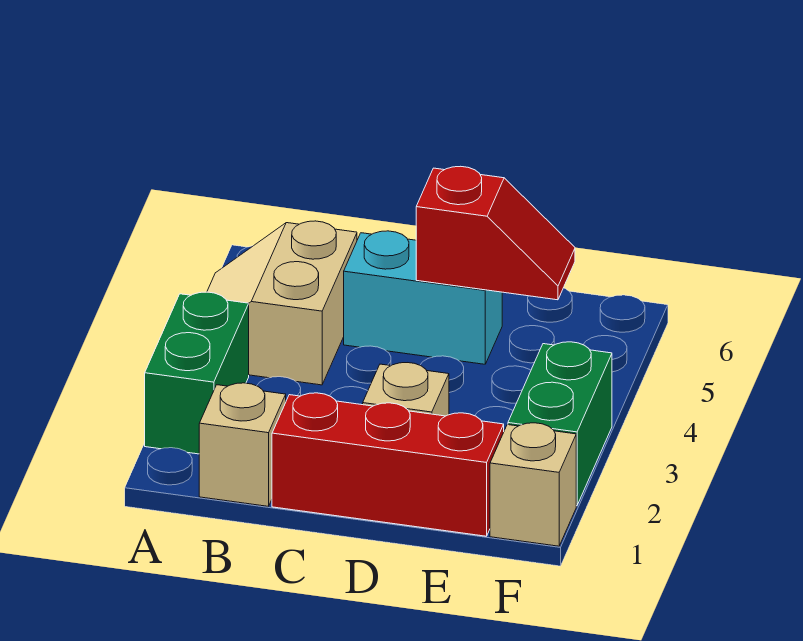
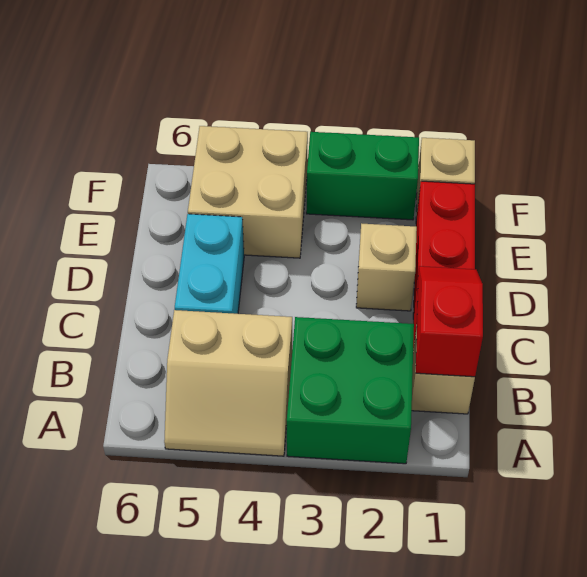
green brick A2:A3 level 1 -> green brick A2:B3 level 1
red slope D5:E5 level 2 top D -> red slope B1:C1 level 2 top B
none -> tan brick E4:F5 level 1

